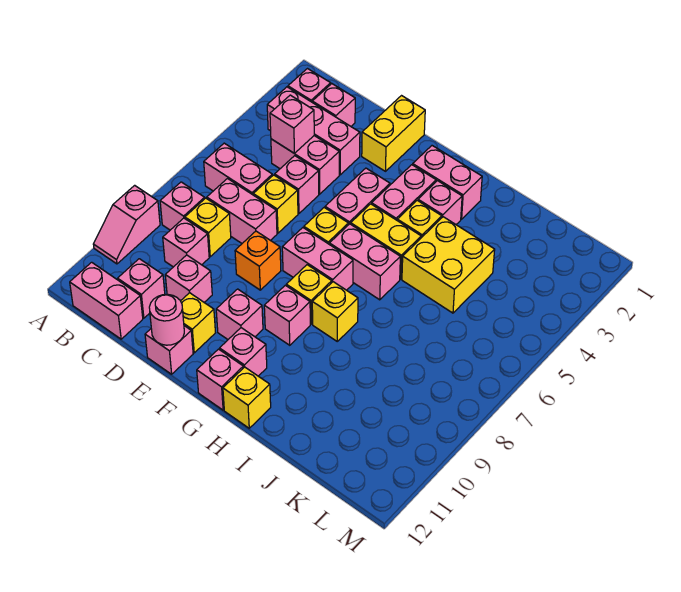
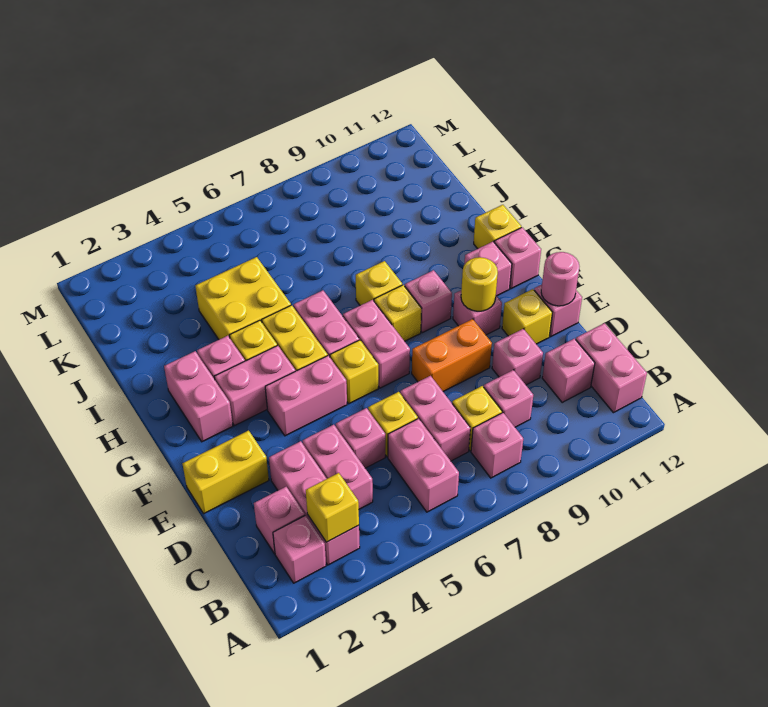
pink slope A9:A10 level 1 top 9 -> none
none -> yellow brick B3 level 2
pink brick C4 level 2 -> none
orange brick E8 level 1 -> orange brick E8:E9 level 1
none -> yellow round brick F10 level 2

